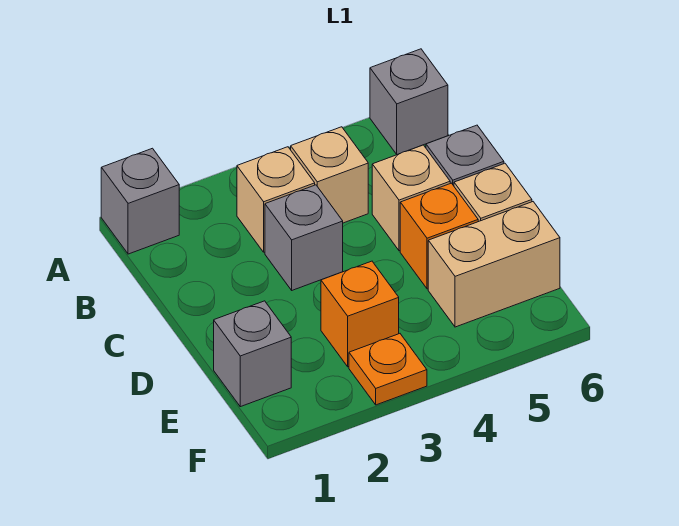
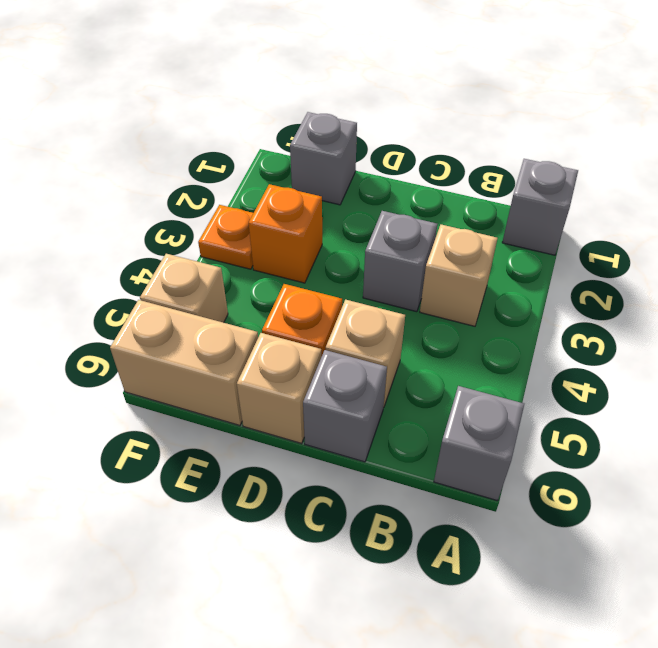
tan brick B4 level 1 -> tan brick F5 level 1
tan brick E5:E6 level 1 -> tan brick E6:F6 level 1

